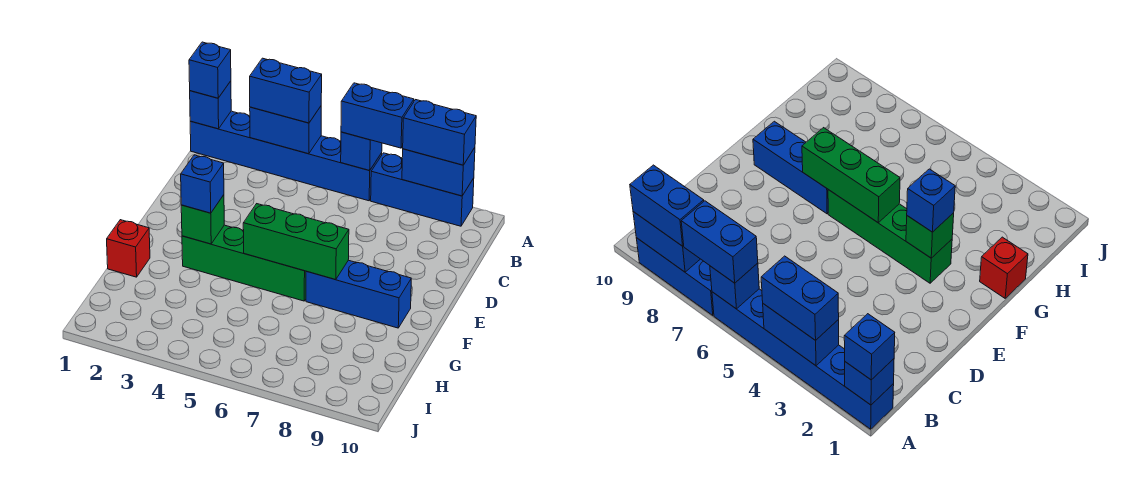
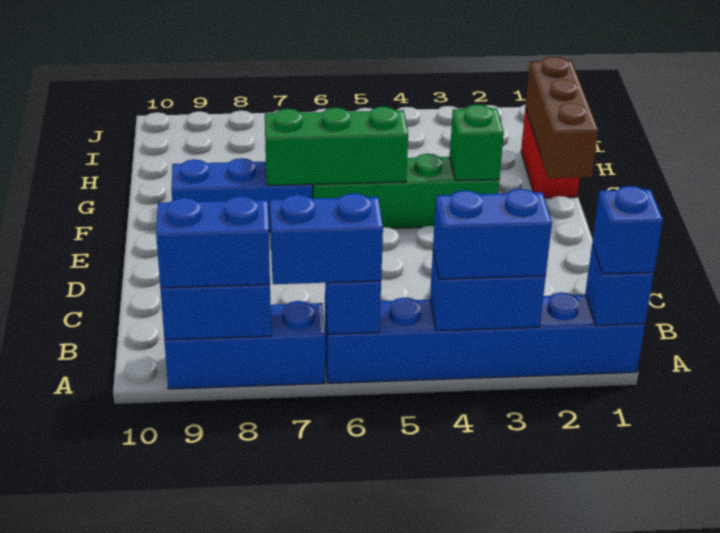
none -> brown brick F1:H1 level 2
blue brick F3 level 3 -> none
red brick G1 level 1 -> red brick G1:H1 level 1

